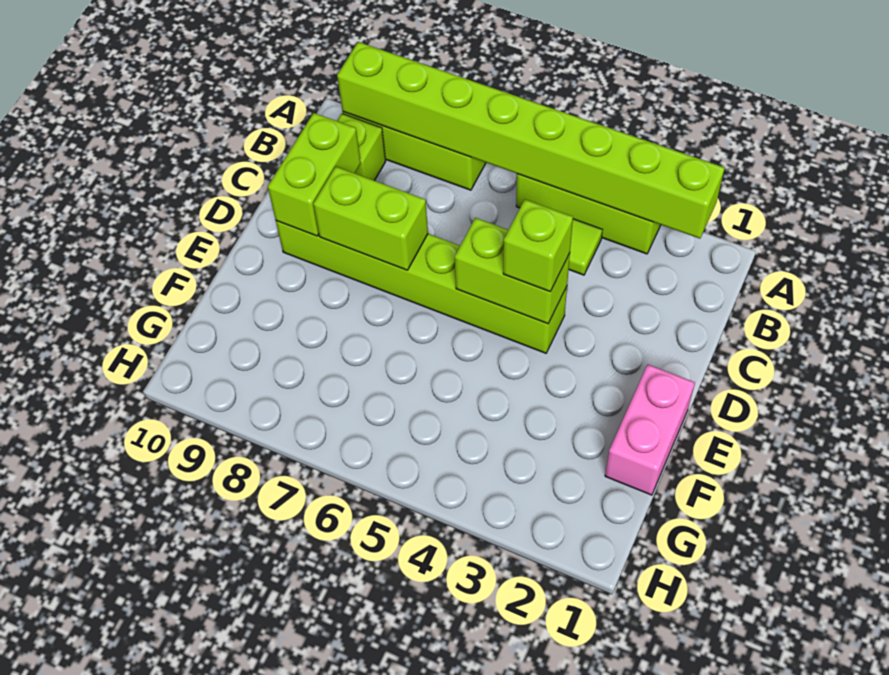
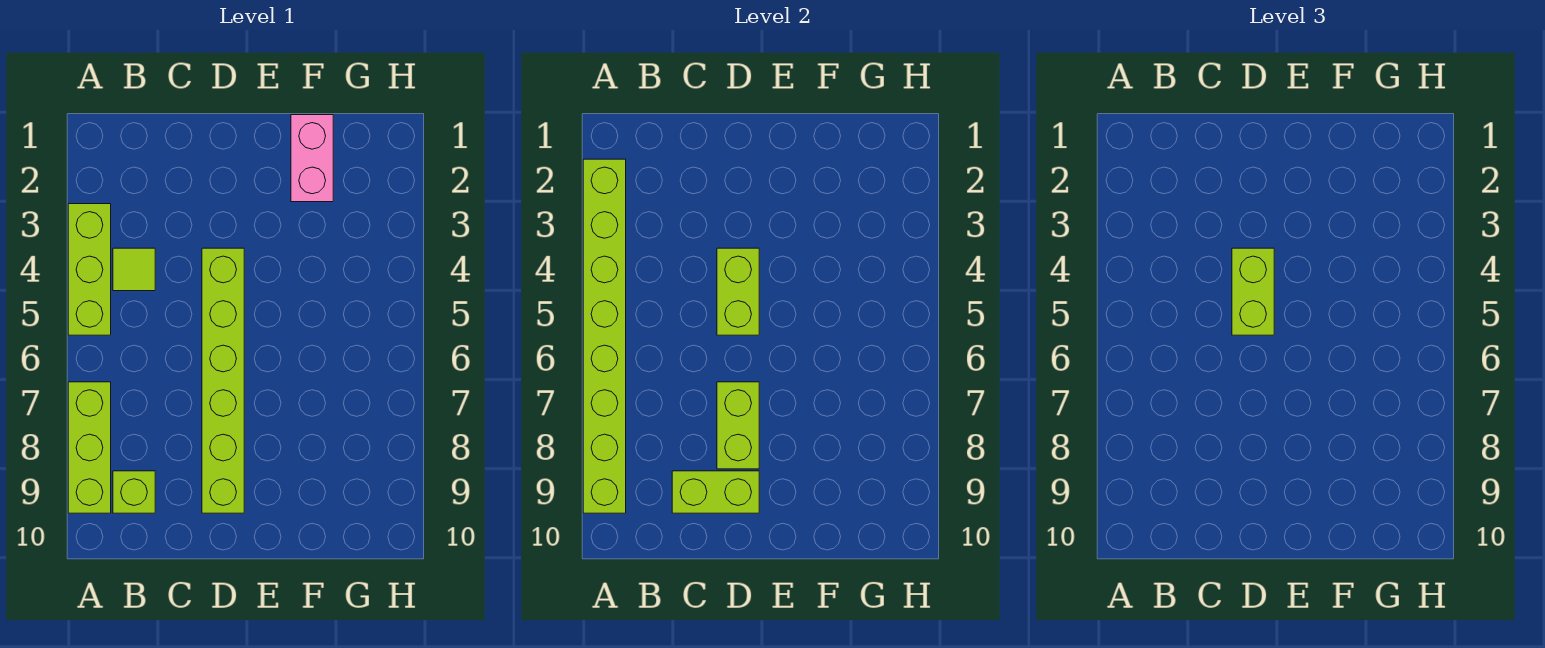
lime brick D4 level 3 -> lime brick D4:D5 level 3
pink brick E1:F1 level 1 -> pink brick F1:F2 level 1

